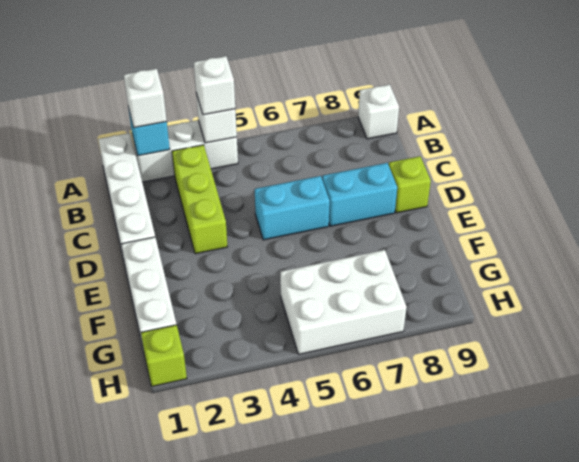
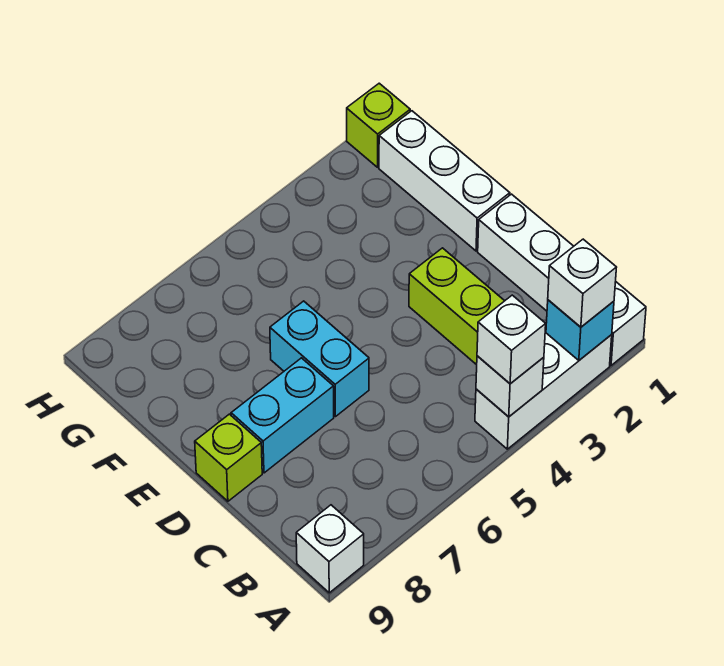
cyan brick D5:D6 level 1 -> cyan brick D6:E6 level 1
white brick G5:H7 level 1 -> none

